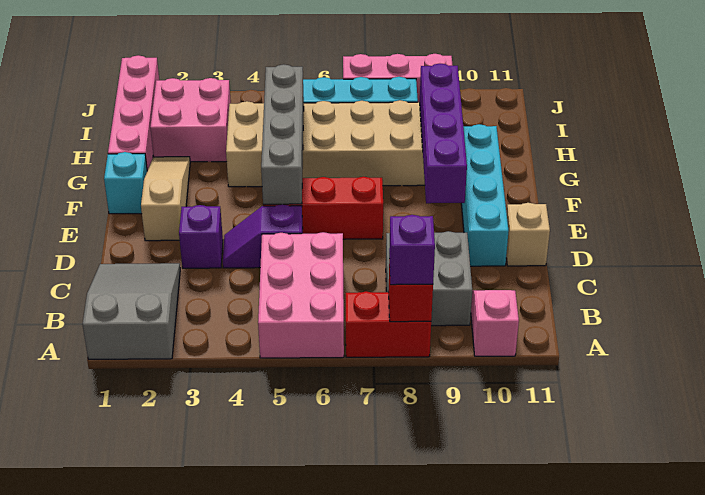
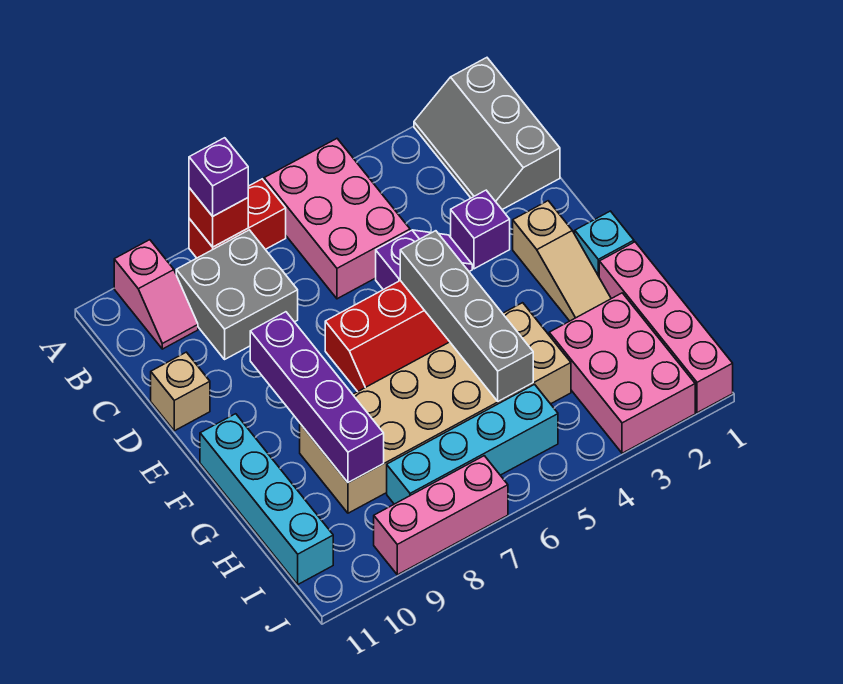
grey slope A1:C2 level 1 top A -> grey slope A1:C2 level 1 top 1
cyan brick D10:G10 level 1 -> cyan brick F11:I11 level 1
pink brick H2:I3 level 1 -> pink brick H2:J3 level 1

